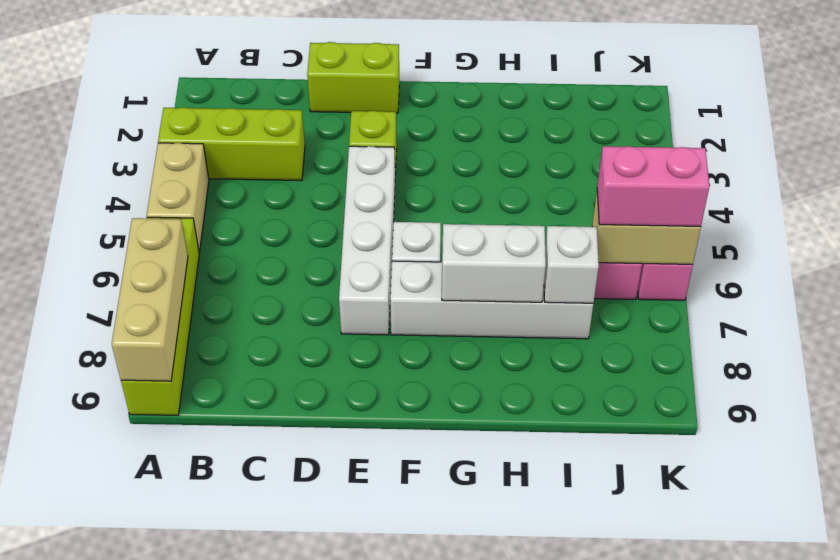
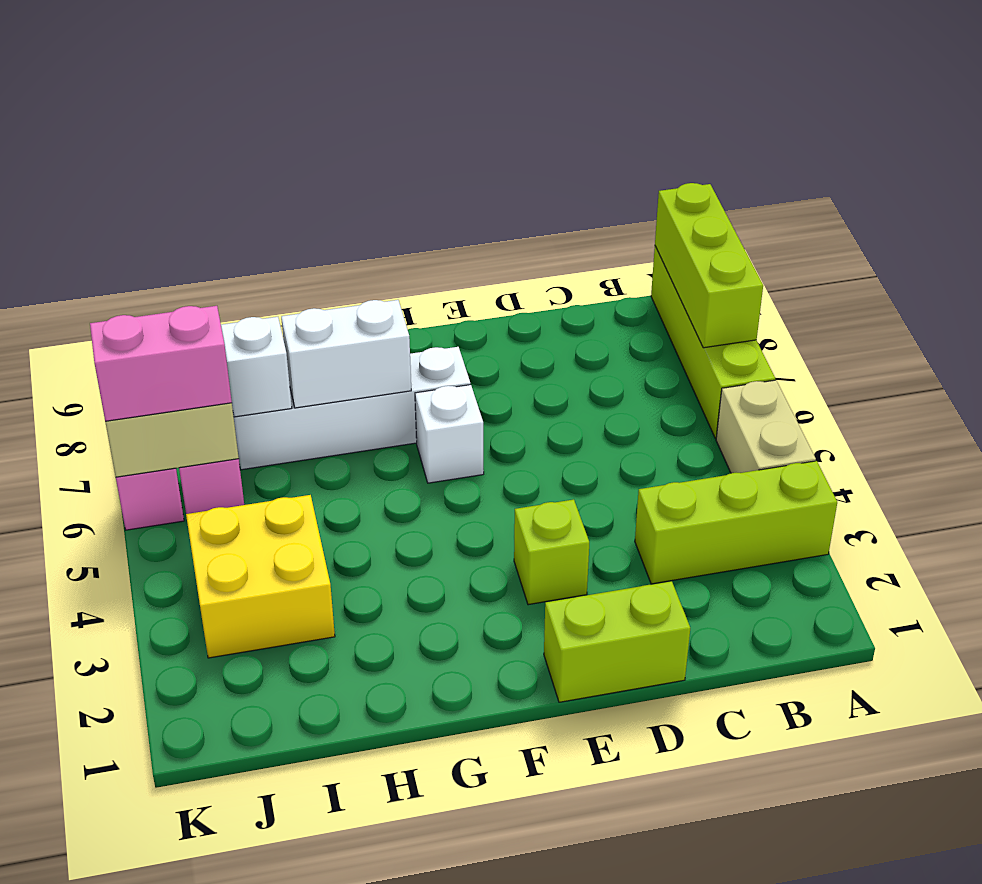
tan brick A7:A9 level 2 -> lime brick A7:A9 level 2
white brick E4:E7 level 1 -> none
none -> yellow brick I3:J4 level 1

